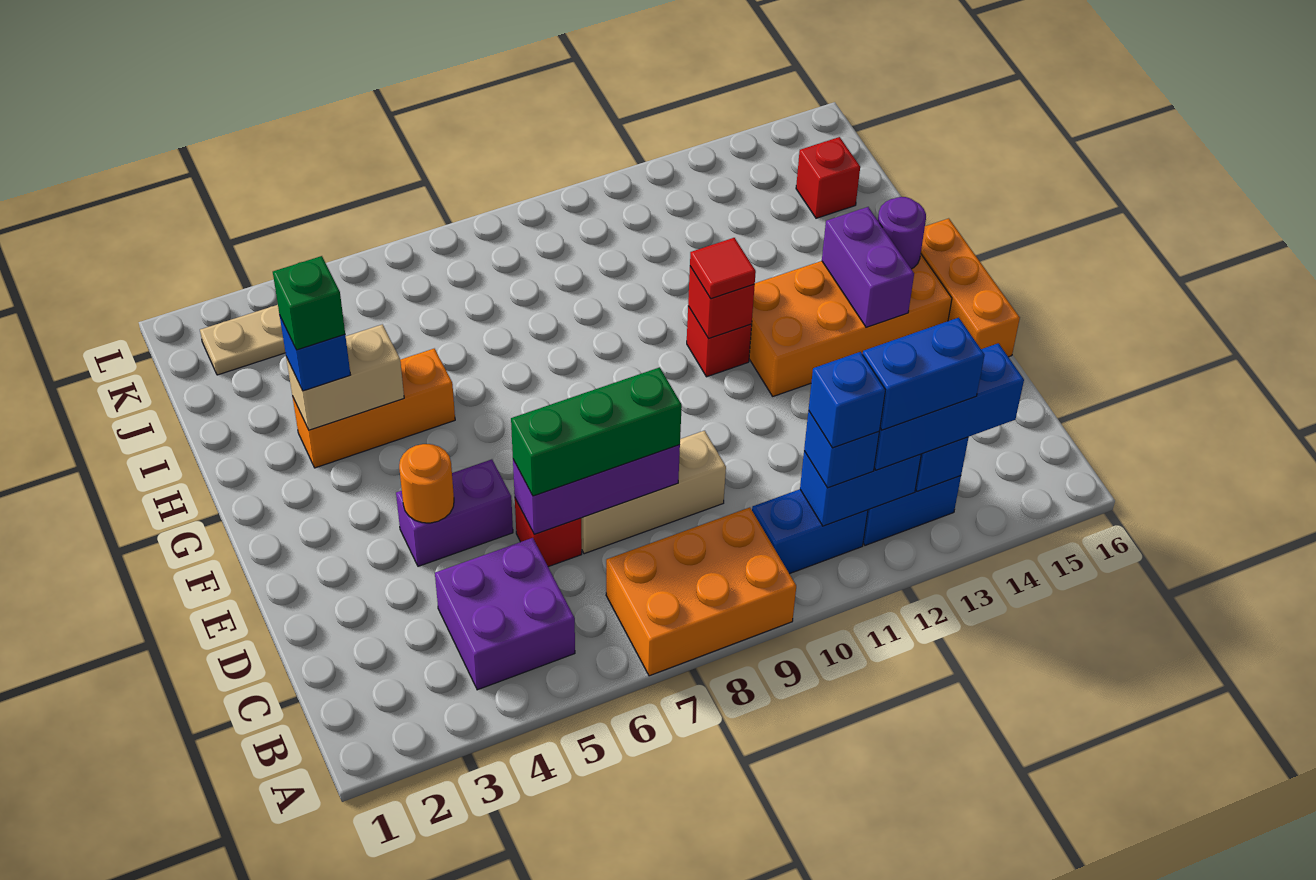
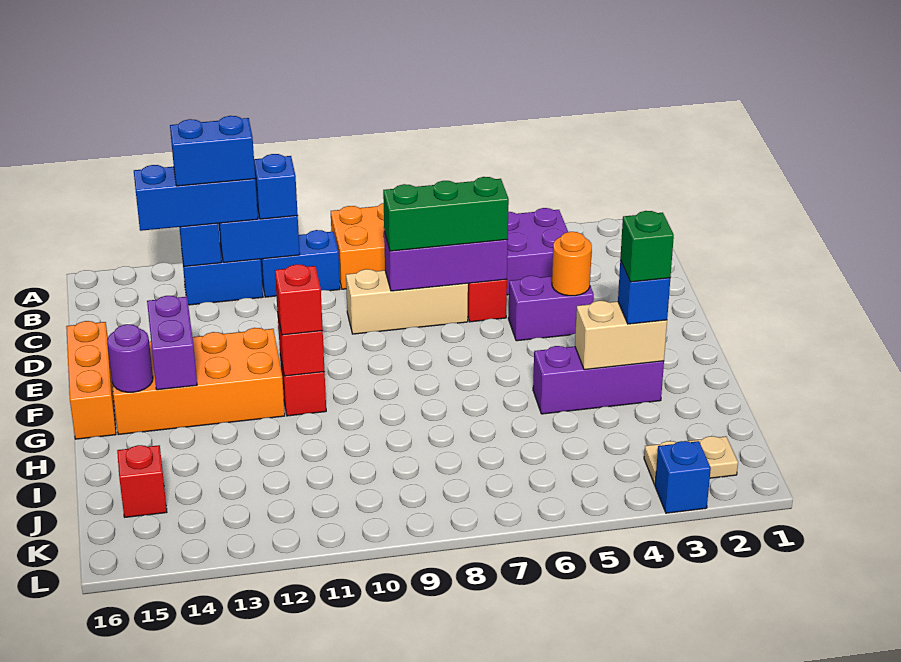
blue brick B11 level 4 -> blue brick L3 level 1
red tile G11 level 3 -> red brick G11 level 3
orange brick H3:H5 level 1 -> purple brick H3:H5 level 1

